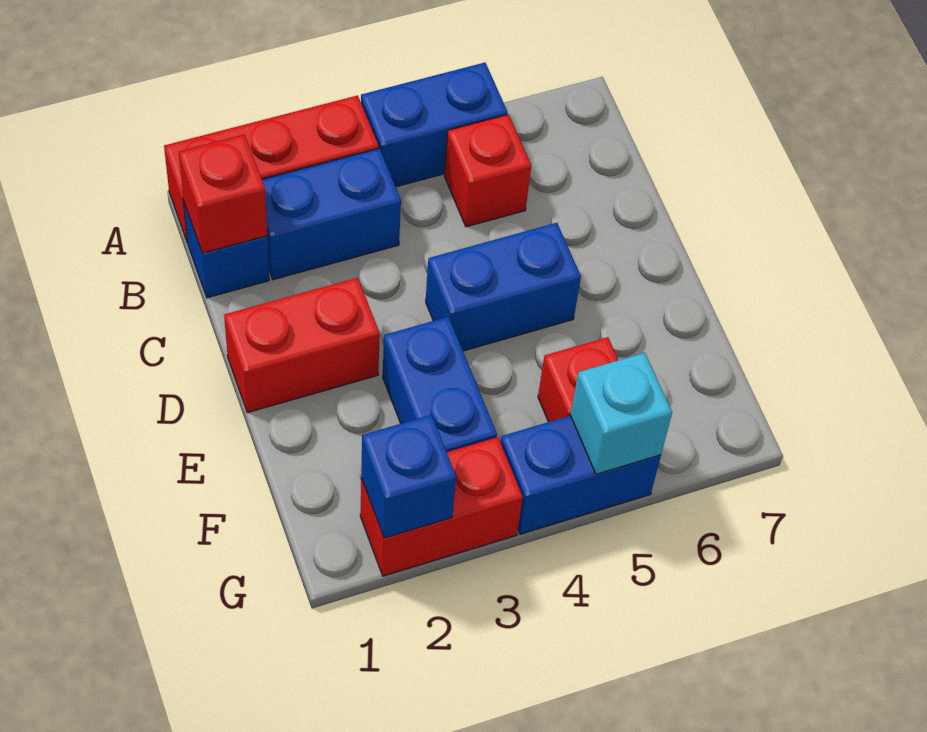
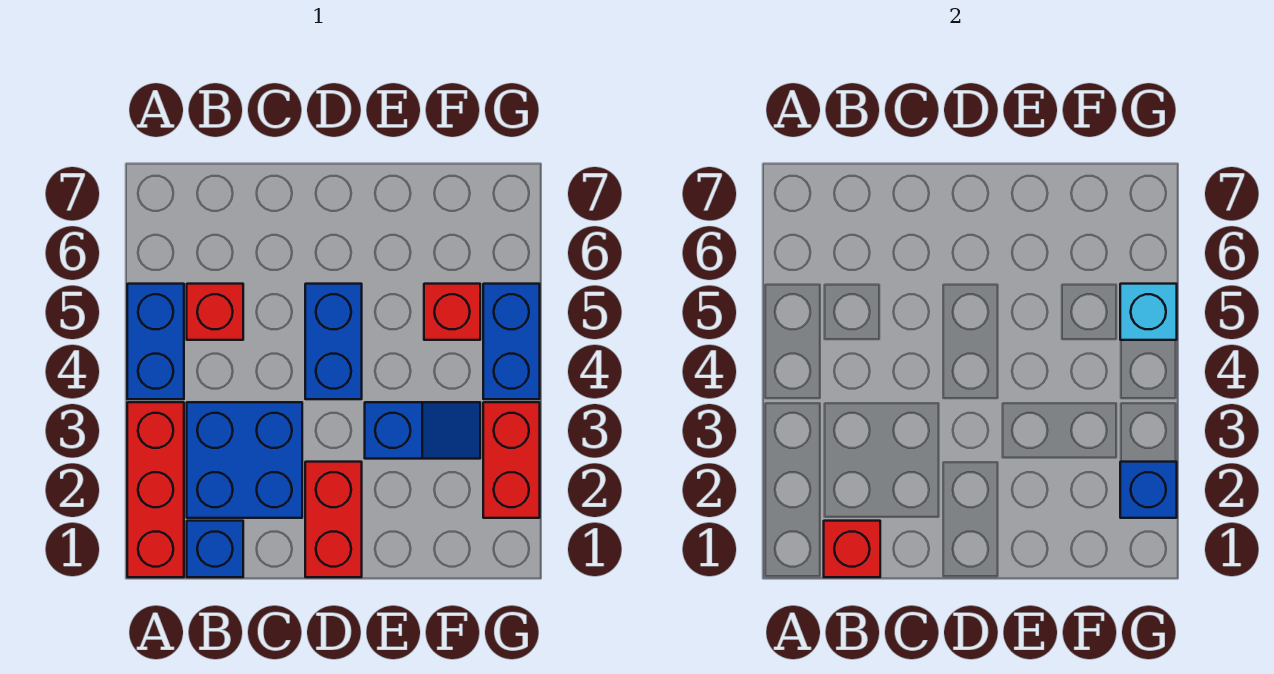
blue brick B2:B3 level 1 -> blue brick B2:C3 level 1
blue brick E3:F3 level 1 -> blue slope E3:F3 level 1 top E

